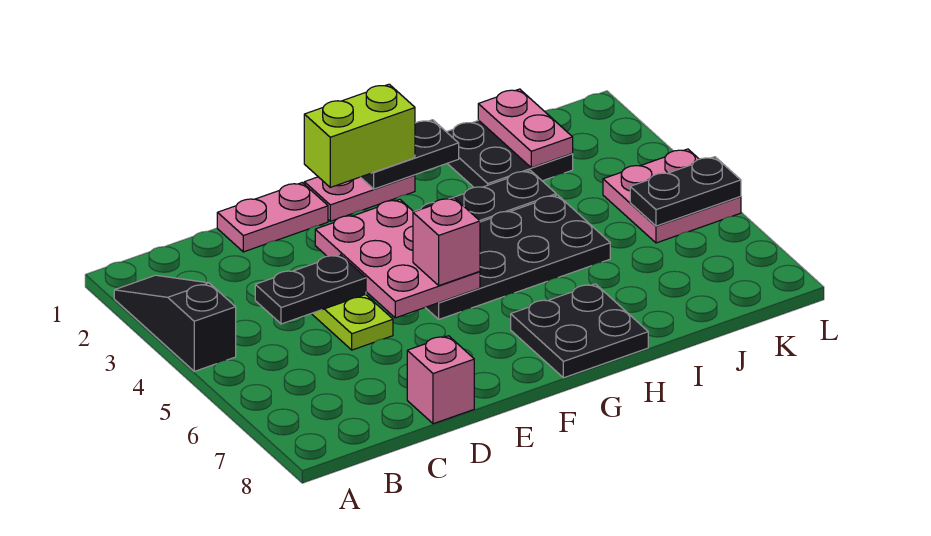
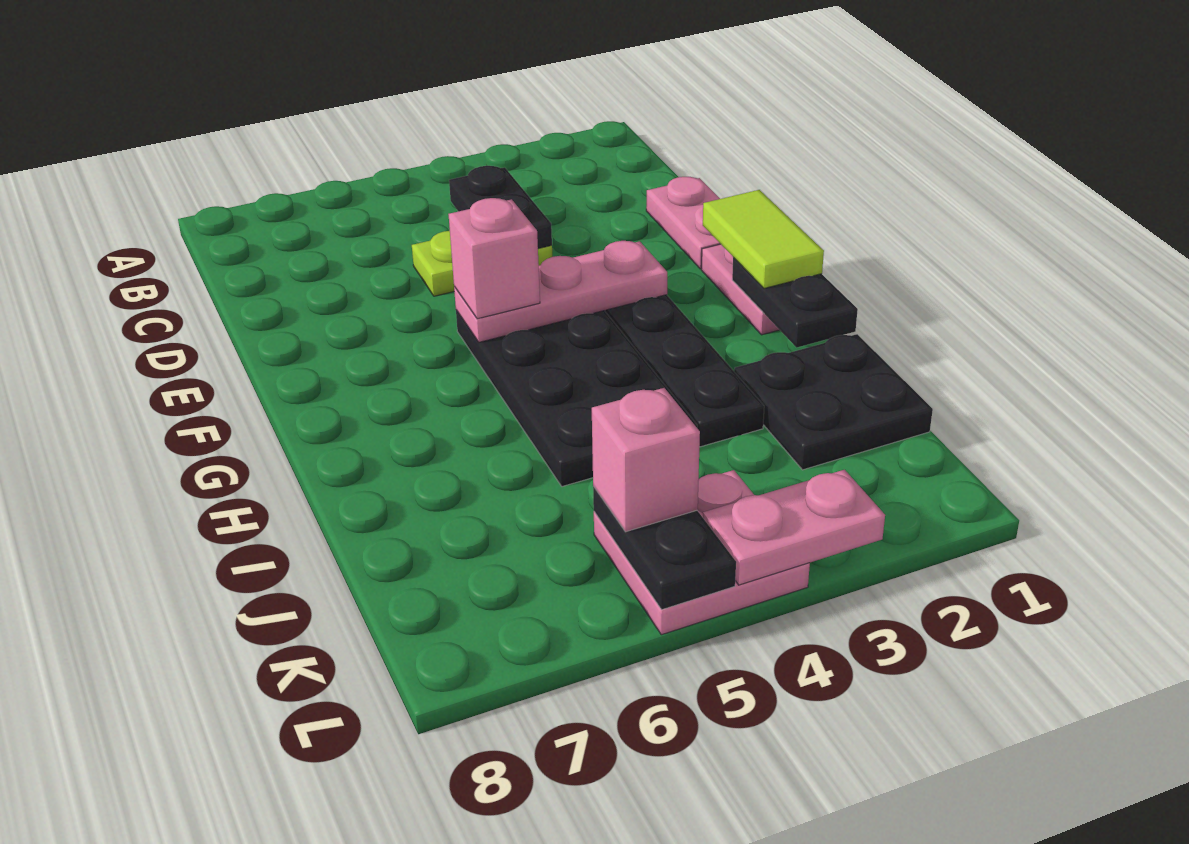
black slope A2:A4 level 1 top 4 -> none
pink brick D8 level 1 -> pink brick K5 level 3
pink plate E3:F5 level 2 -> pink plate F3:F5 level 2
lime brick F1:G1 level 3 -> lime tile F1:G1 level 3
black plate G7:H8 level 1 -> none
pink plate J1:J2 level 2 -> pink plate L3:L4 level 2

